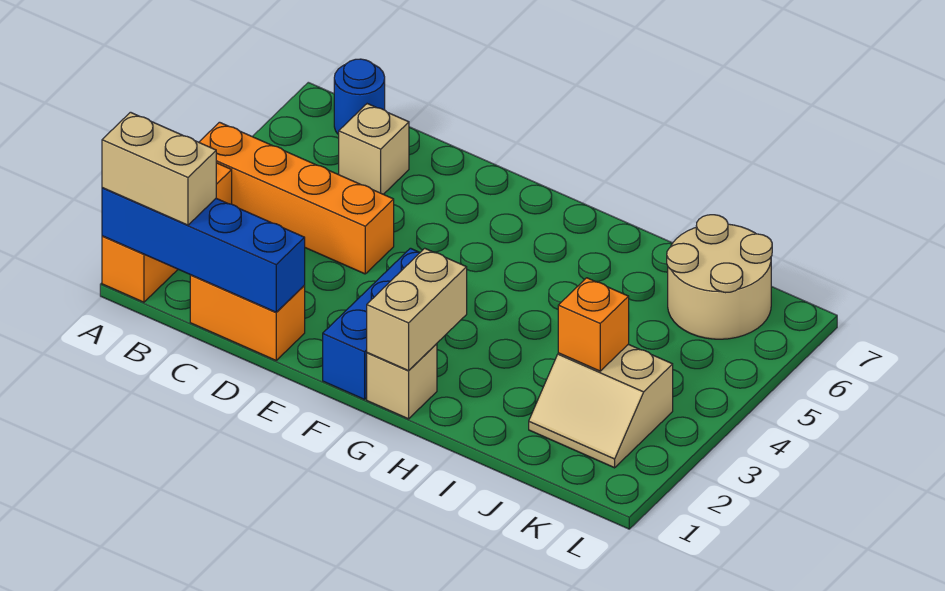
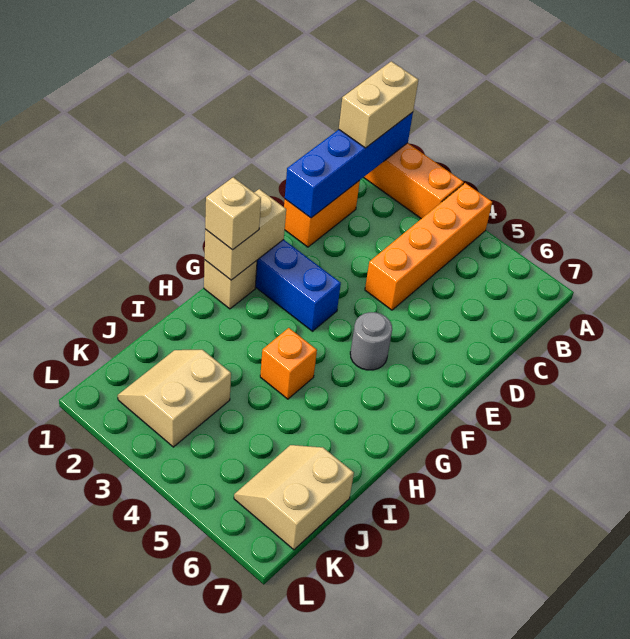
blue round brick B7 level 1 -> none
tan brick C6 level 1 -> tan brick G1 level 3
none -> grey round brick F5 level 1
tan brick G1:G2 level 2 -> tan brick F1:G1 level 2
orange brick J3 level 2 -> orange brick H4 level 1
tan round brick J6:K7 level 1 -> tan slope J6:K7 level 1 top 7

